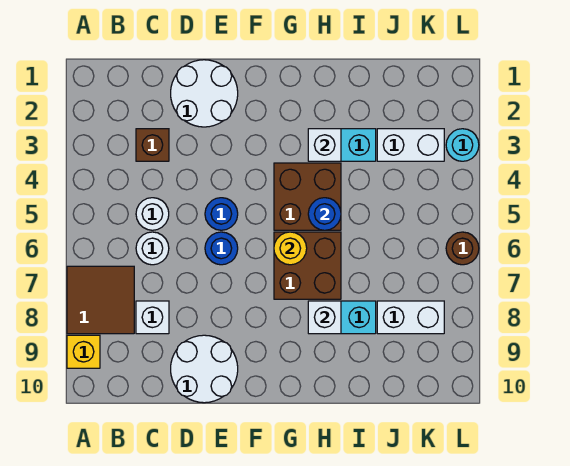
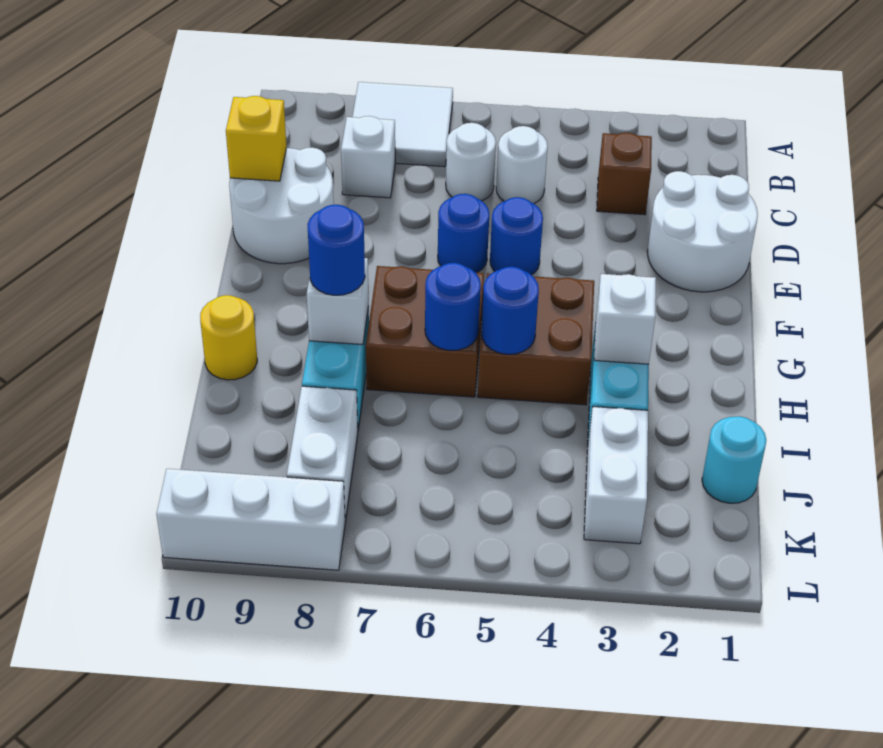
brown tile A7:B8 level 1 -> white tile A7:B8 level 1
yellow brick A9 level 1 -> yellow brick D10 level 2
yellow round brick G6 level 2 -> yellow round brick H10 level 1
none -> blue round brick H6 level 2
none -> blue round brick H8 level 3
cyan round brick L3 level 1 -> cyan round brick J1 level 1
brown round brick L6 level 1 -> none
none -> white brick L8:L10 level 1

